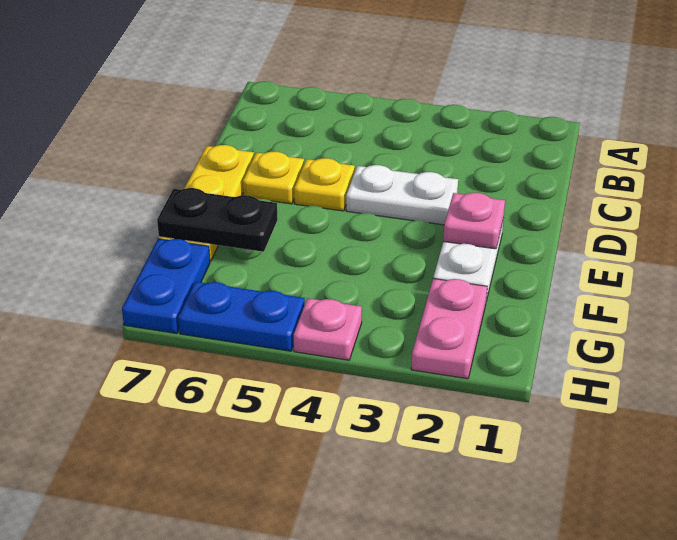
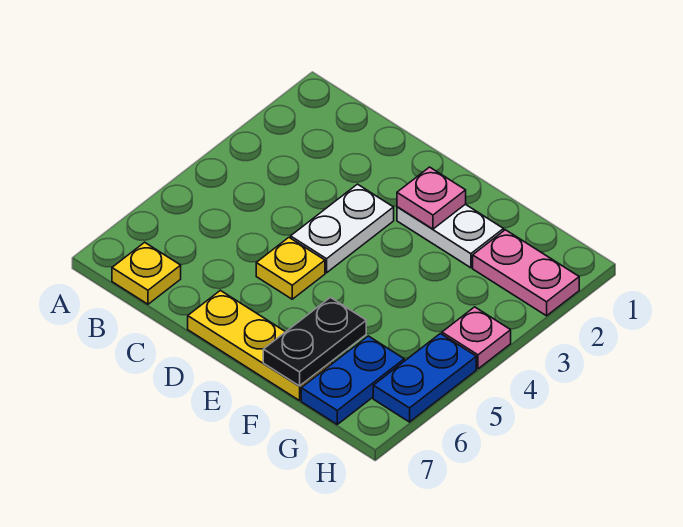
yellow plate D6 level 1 -> yellow plate B7 level 1
blue plate G7:H7 level 1 -> blue plate G6:G7 level 1

